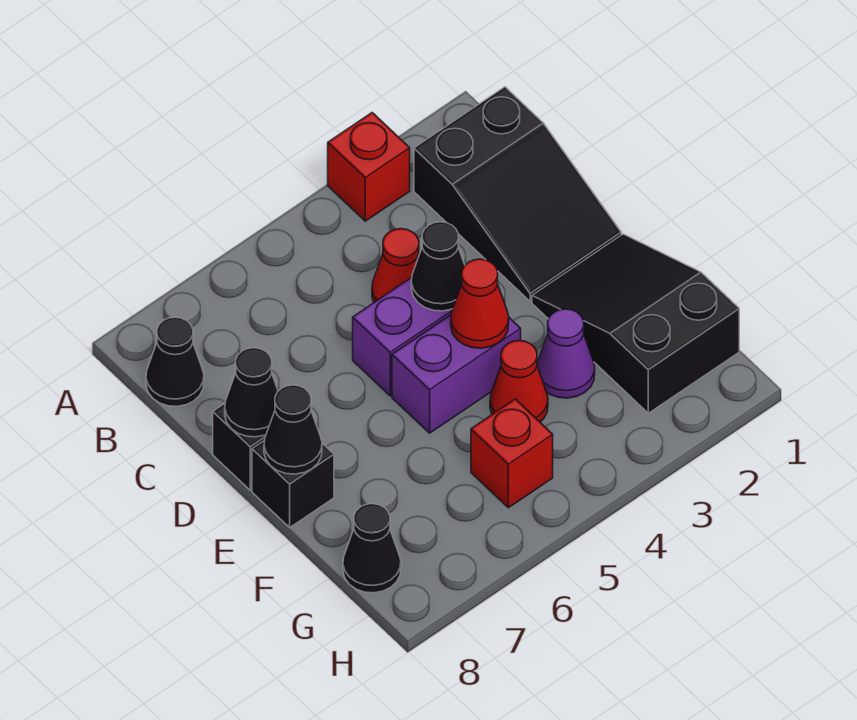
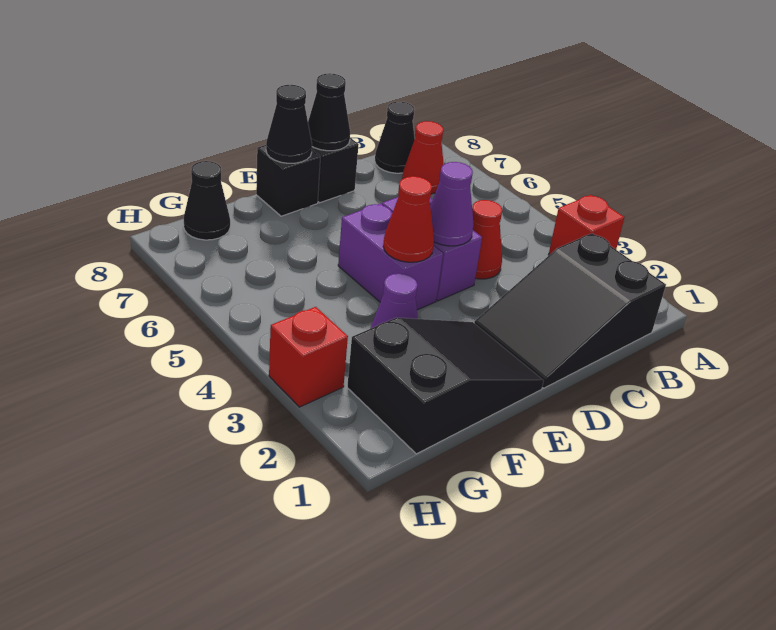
black cone D4 level 2 -> purple cone D4 level 2
red cone F4 level 1 -> red cone B7 level 1
red brick G5 level 1 -> red brick H3 level 1

